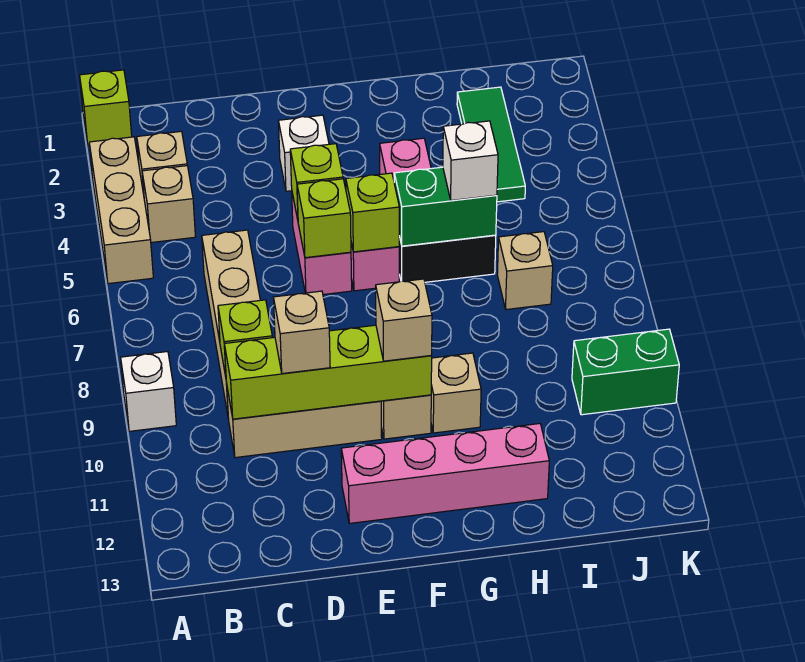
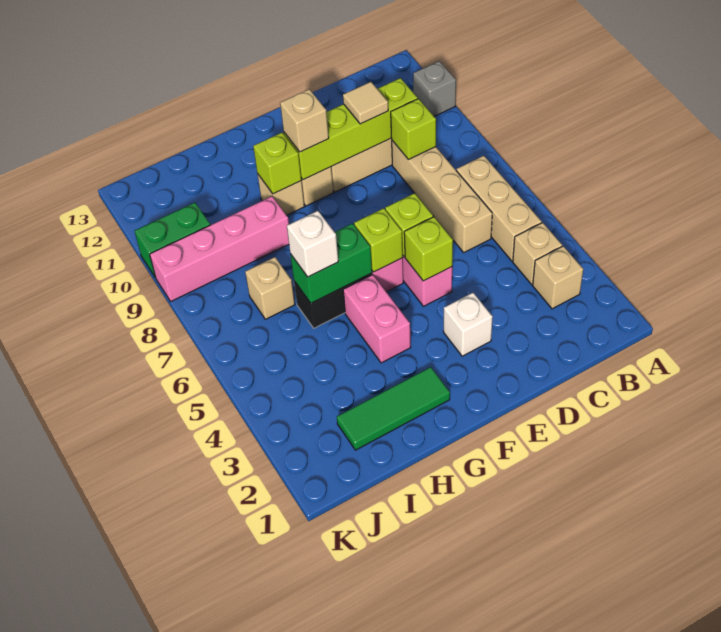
lime brick A1 level 1 -> lime brick G10 level 2
tan brick A3:A5 level 1 -> tan brick B5:B7 level 1
white brick A9 level 1 -> none
none -> grey brick A11 level 1
tan brick D10 level 3 -> tan tile D10 level 3
pink brick E12:H12 level 1 -> pink brick H9:K9 level 1
green tile I2:I4 level 1 -> green tile G2:I2 level 1

